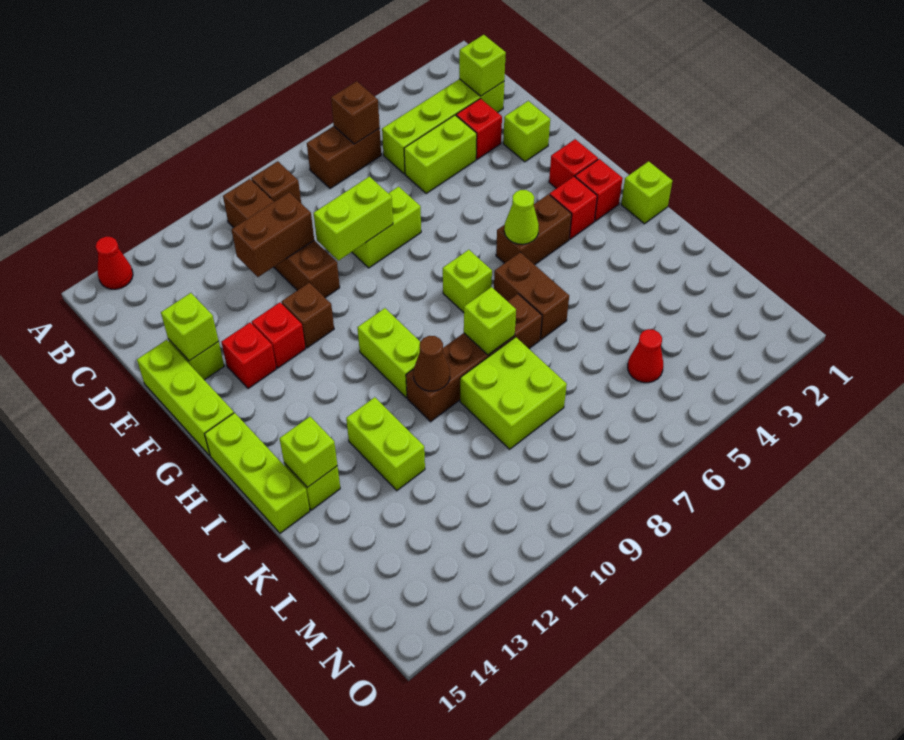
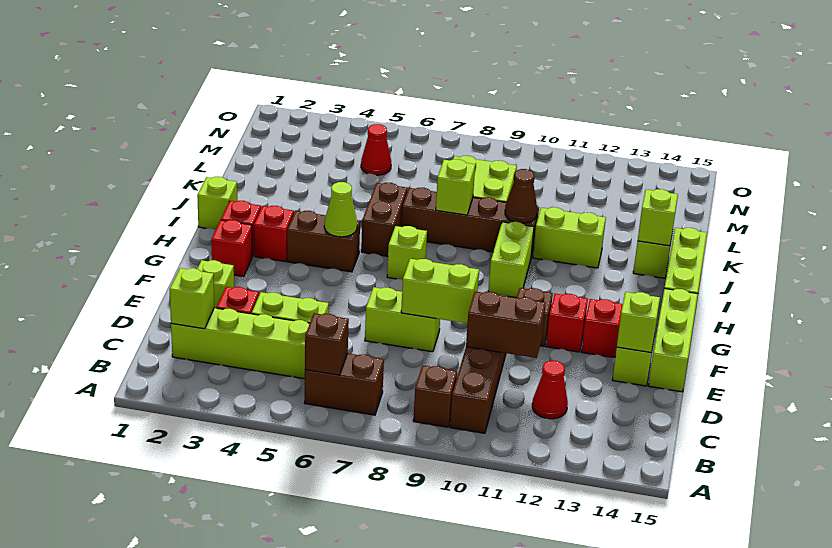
red cone A14 level 1 -> red cone C12 level 1
lime brick J12:K12 level 1 -> lime brick J11:J12 level 1

